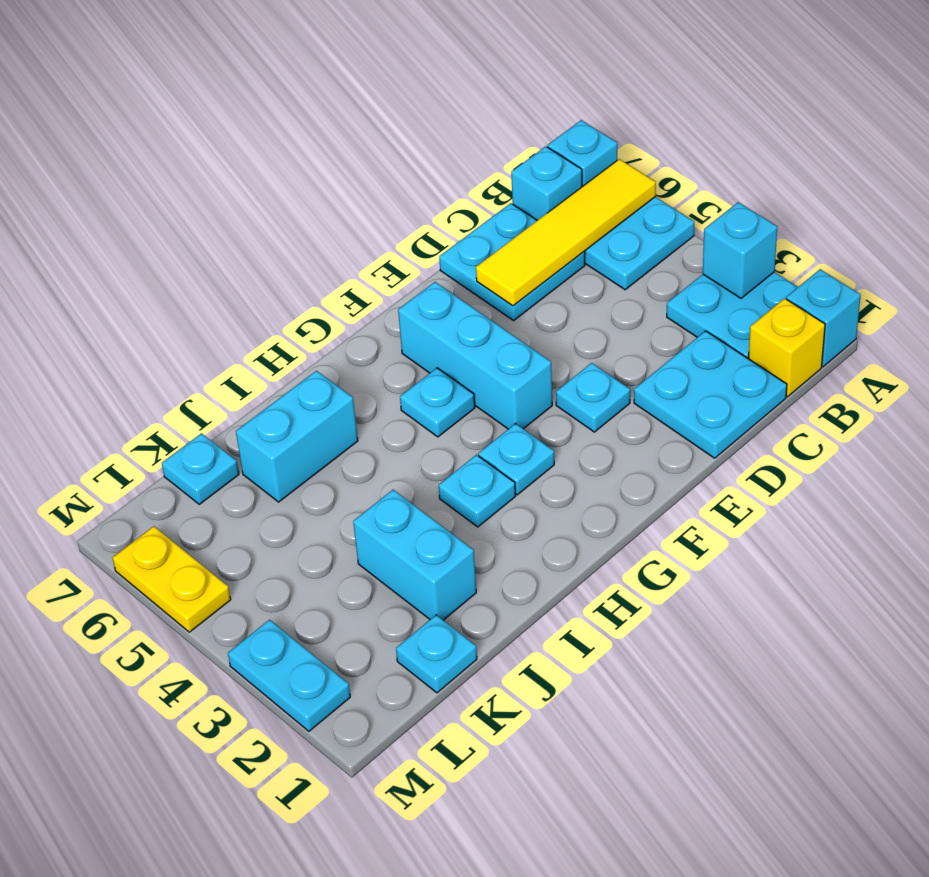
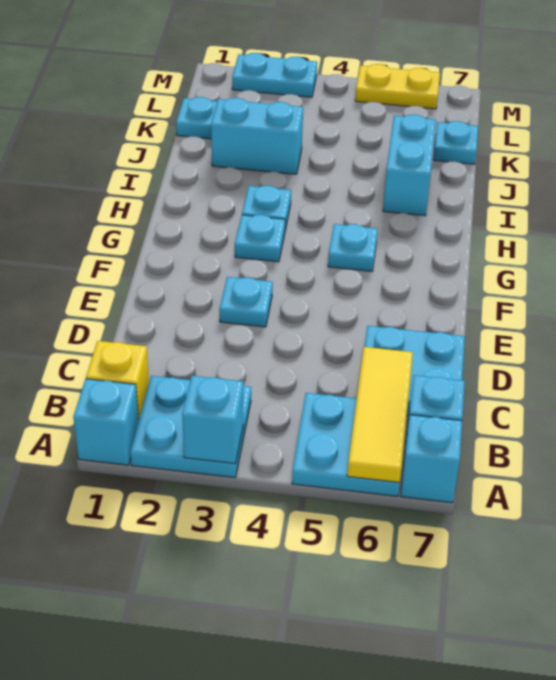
yellow tile A6:D6 level 2 -> yellow tile A6:C6 level 2
cyan plate C1:D2 level 1 -> none
cyan brick F4:F6 level 1 -> none

